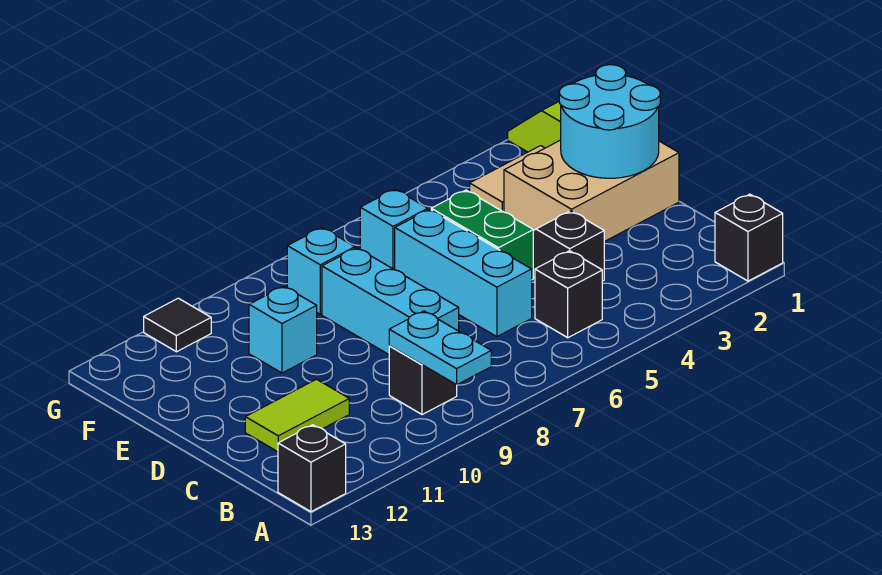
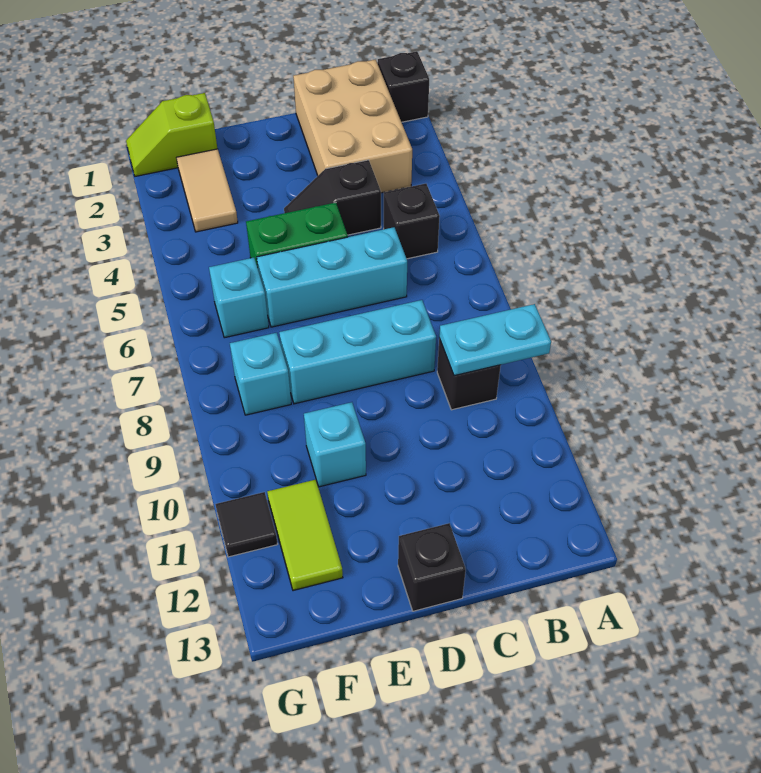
black brick A13 level 1 -> black brick D13 level 1
lime tile C11:C12 level 1 -> lime tile F11:F12 level 1
tan brick D1:E3 level 1 -> tan brick B1:C3 level 1
cyan round brick D1:E2 level 2 -> none

